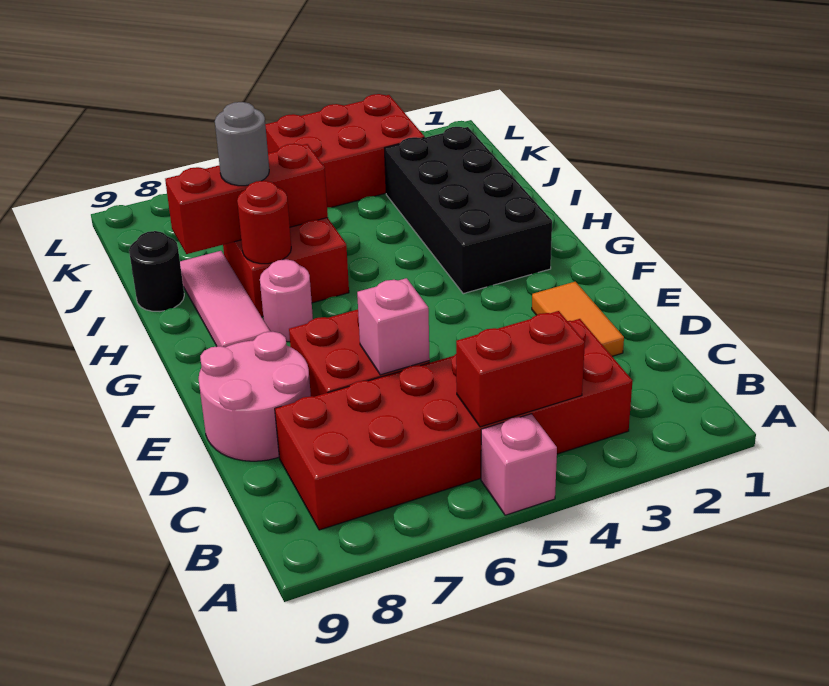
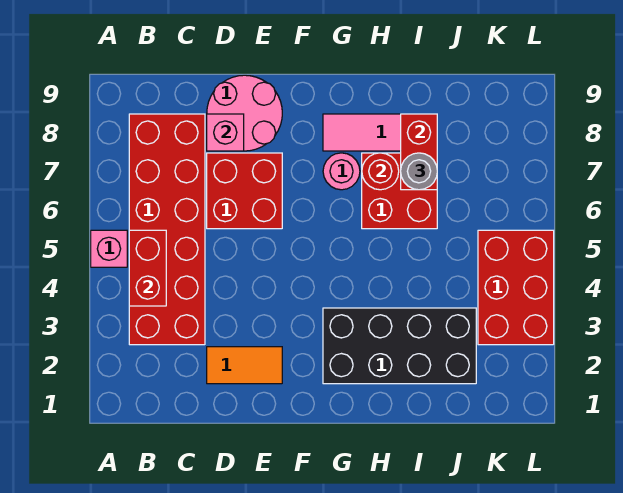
pink brick D6 level 2 -> pink brick D8 level 2
red brick I6:I8 level 2 -> red brick I7:I8 level 2
black round brick I9 level 1 -> none

